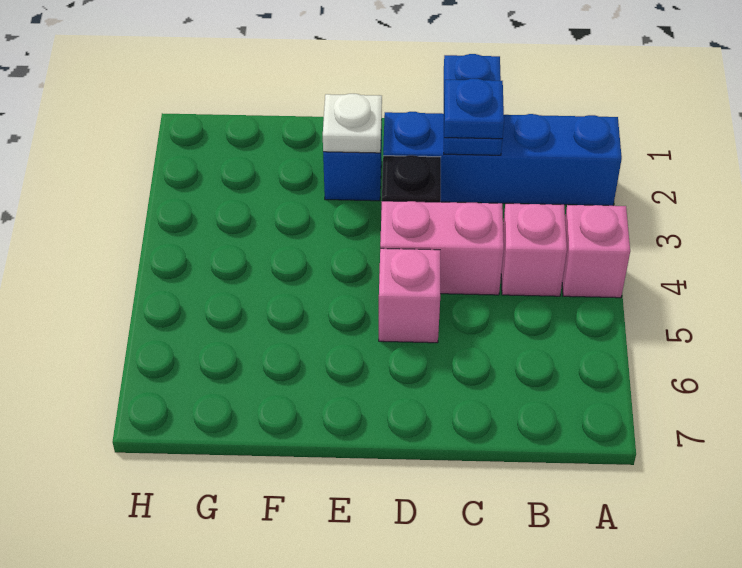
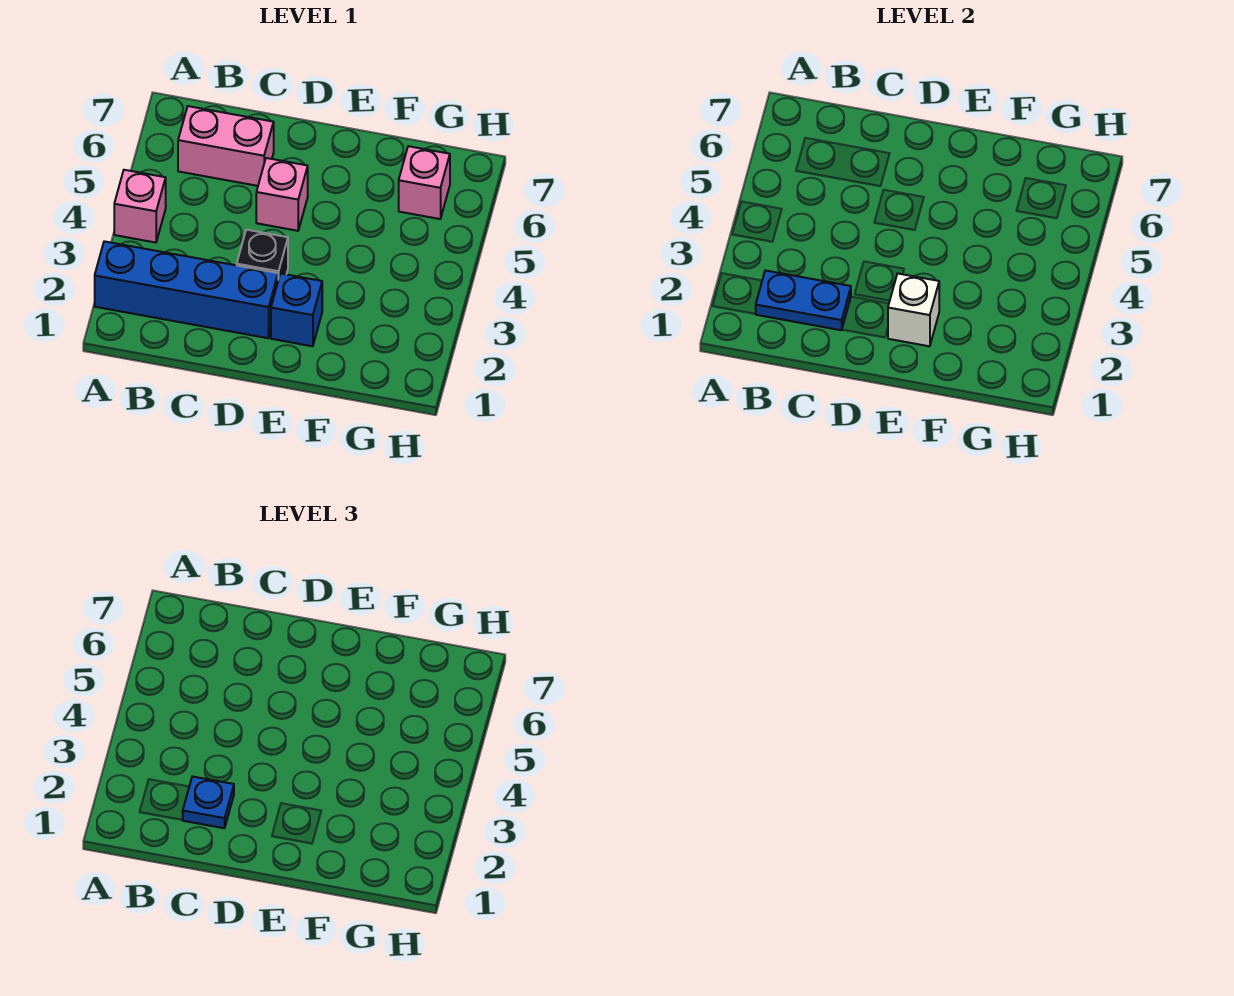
pink brick B4 level 1 -> pink brick G6 level 1
blue plate C1:C2 level 2 -> blue plate B2:C2 level 2
pink brick C4:D4 level 1 -> pink brick B6:C6 level 1
white plate E2 level 2 -> white brick E2 level 2

